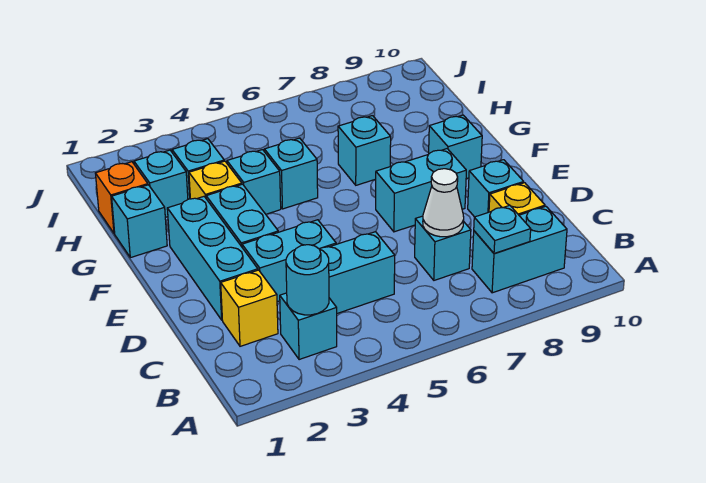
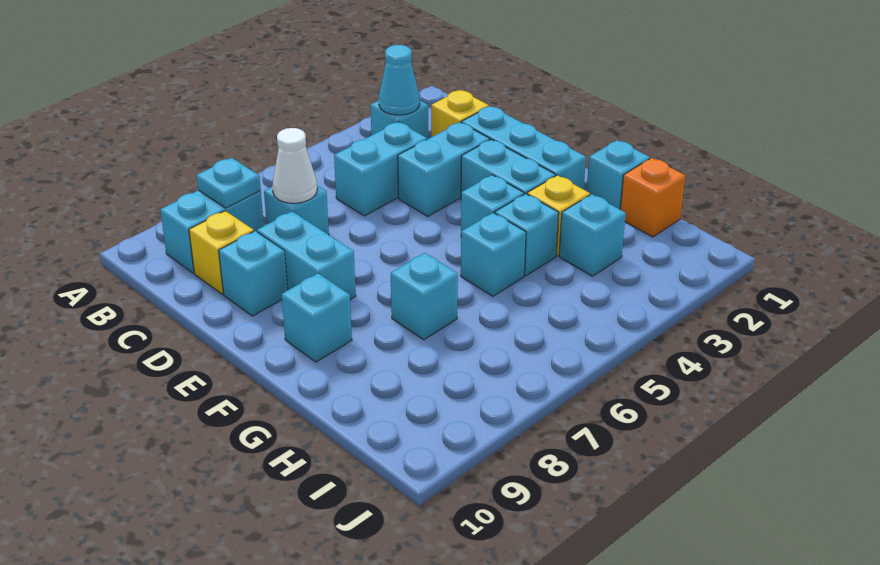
cyan round brick B3 level 2 -> cyan cone B3 level 2
cyan brick E7:E8 level 1 -> cyan brick D8:E8 level 1
cyan brick H2 level 1 -> cyan brick F4 level 1

